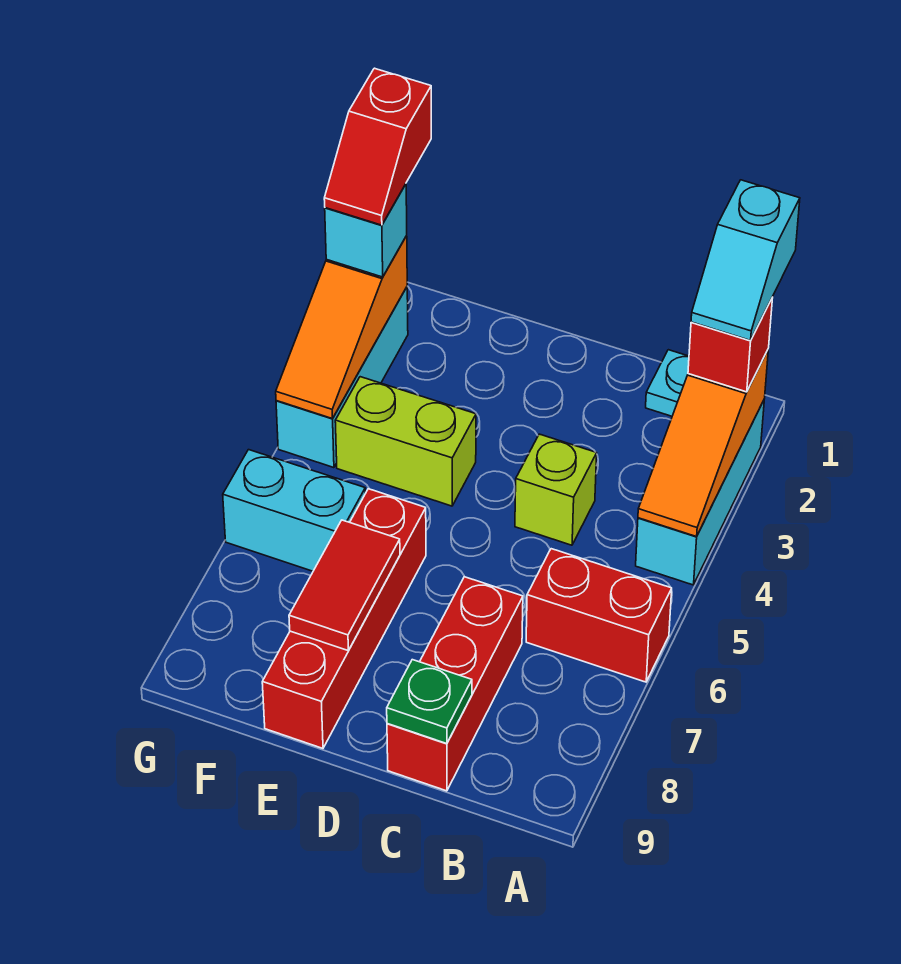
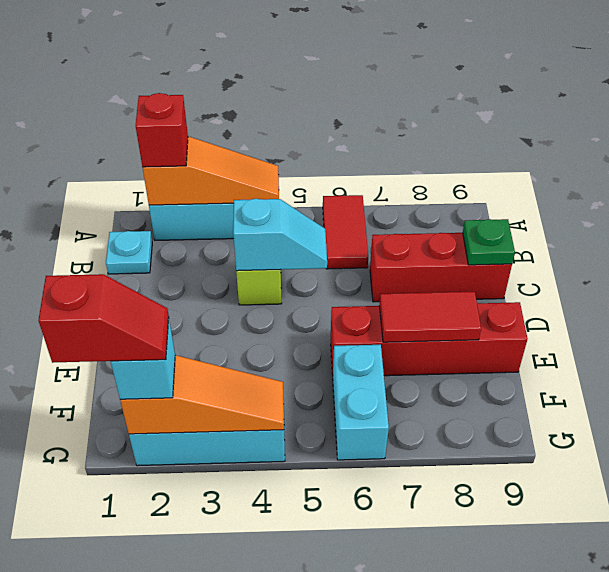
cyan slope A1:A2 level 4 top 1 -> cyan slope C4:C5 level 2 top 4
red brick A6:B6 level 1 -> red tile A6:B6 level 1
lime brick E4:F4 level 1 -> none

